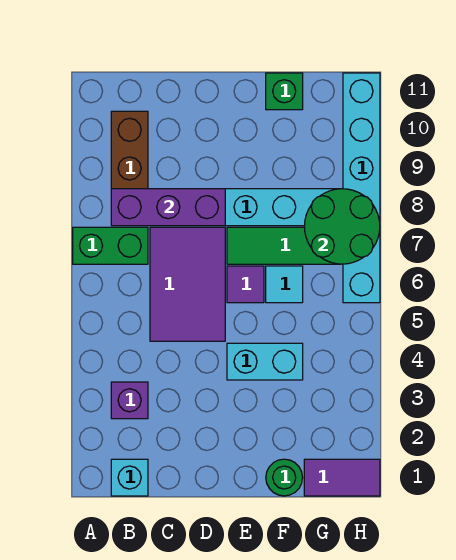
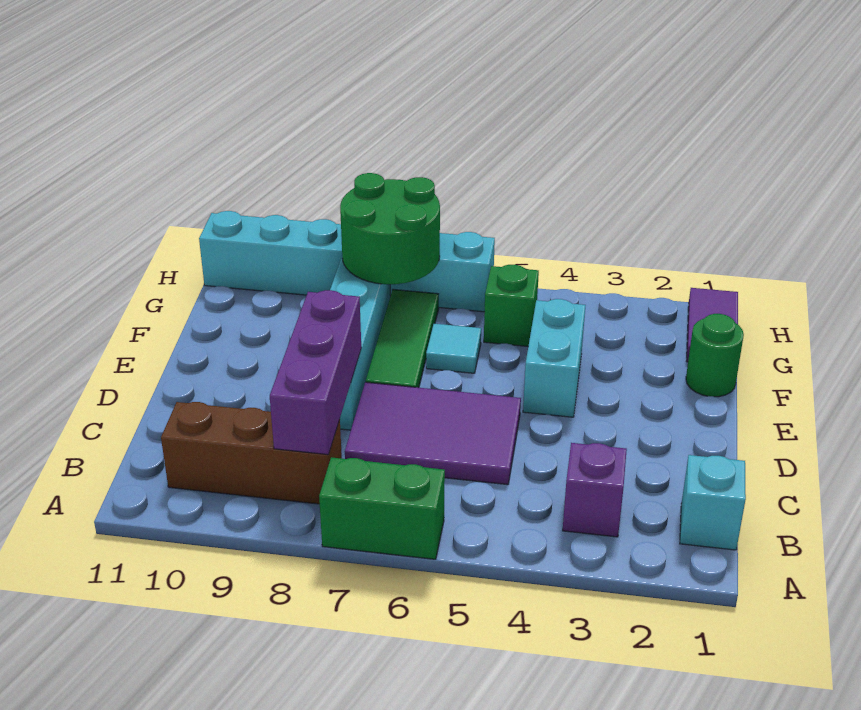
green brick A7:B7 level 1 -> green brick A6:A7 level 1
purple tile E6 level 1 -> none
green brick F11 level 1 -> green brick G5 level 1

